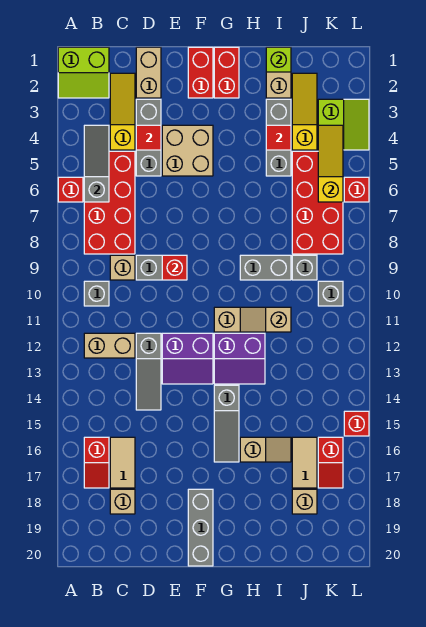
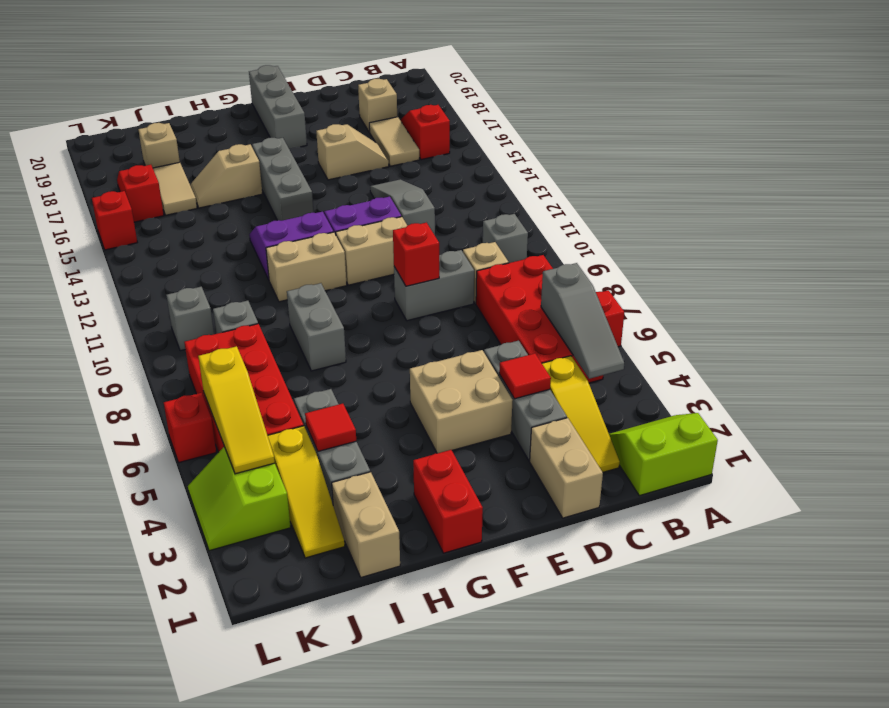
tan brick B12:C12 level 1 -> tan brick E11:F11 level 1
red brick F1:F2 level 1 -> none
grey slope G14:G16 level 1 top 14 -> grey brick G14:G16 level 1
grey brick H9:I9 level 1 -> grey brick H8:H9 level 1
tan slope H11:I11 level 2 top I -> tan slope D16:E16 level 1 top E
lime brick I1 level 2 -> none

